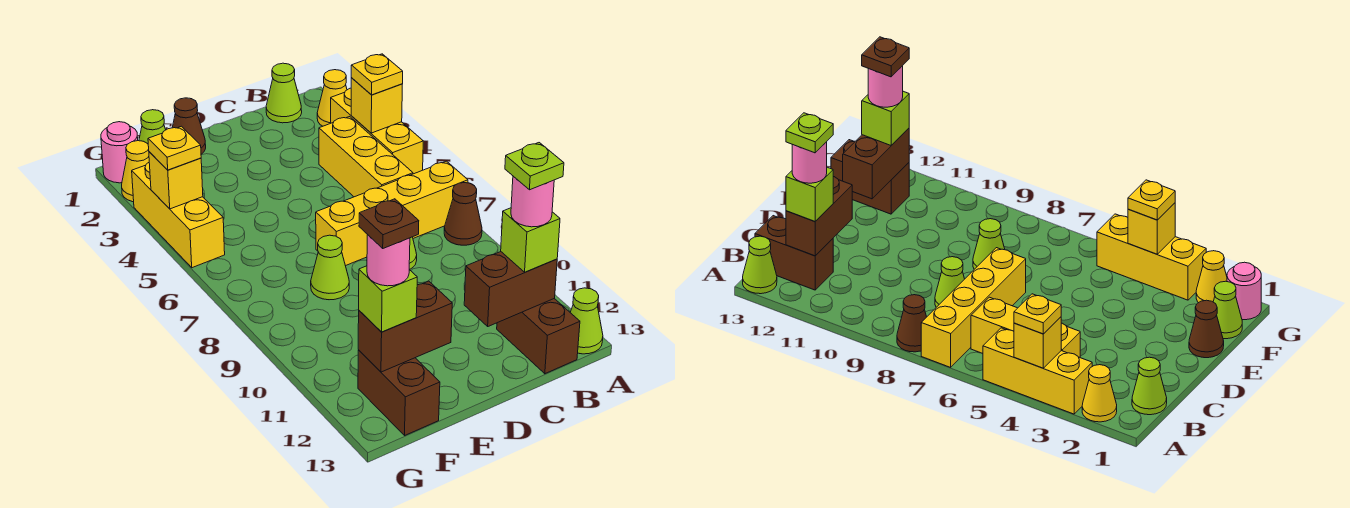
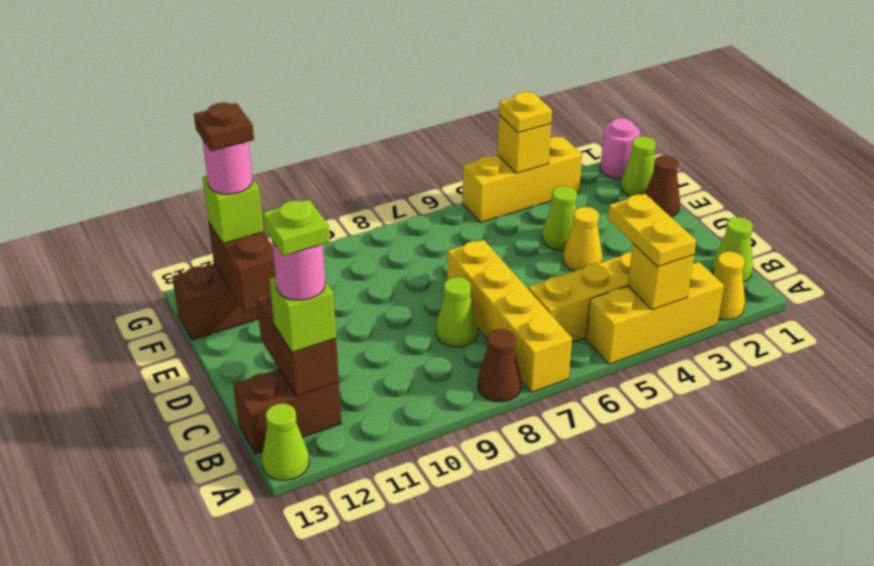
yellow plate A4 level 3 -> yellow plate A4:B4 level 3
lime cone E8 level 1 -> lime cone E4 level 1
yellow cone G2 level 1 -> yellow cone D4 level 1

